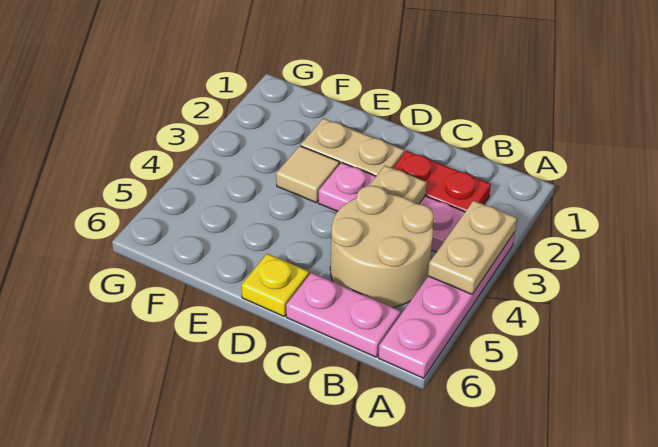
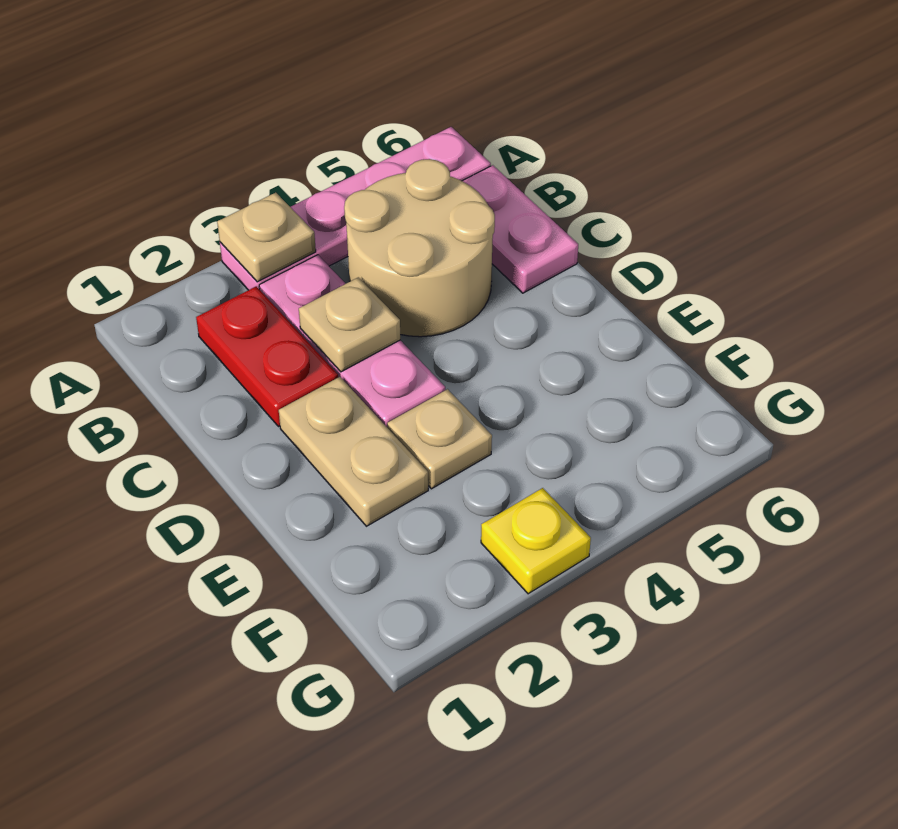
tan plate A3:A4 level 2 -> tan plate A3 level 2
yellow plate D6 level 1 -> yellow plate G3 level 1
tan tile E3 level 1 -> tan plate E3 level 1

